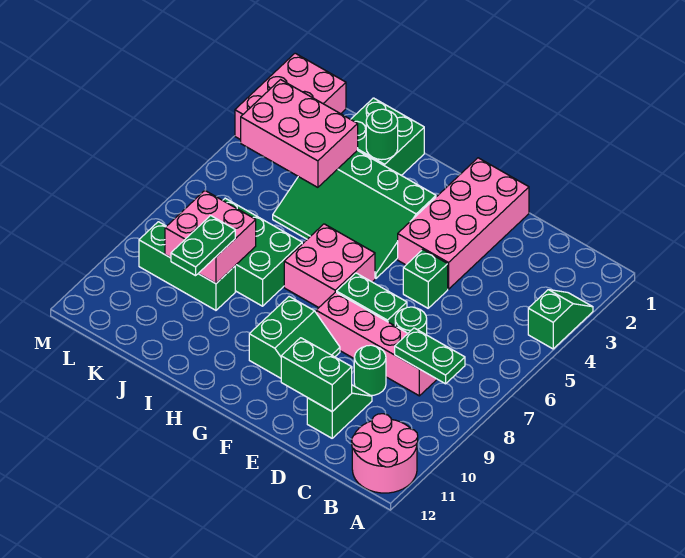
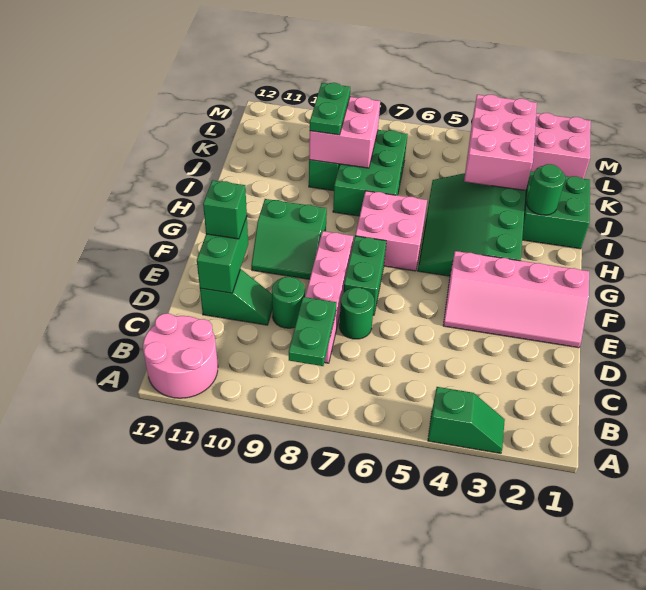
pink brick E1:F4 level 1 -> pink slope E1:F4 level 1 top F
green brick E5 level 1 -> green brick E11 level 3
green plate J9:J10 level 3 -> green plate J9:K9 level 3

